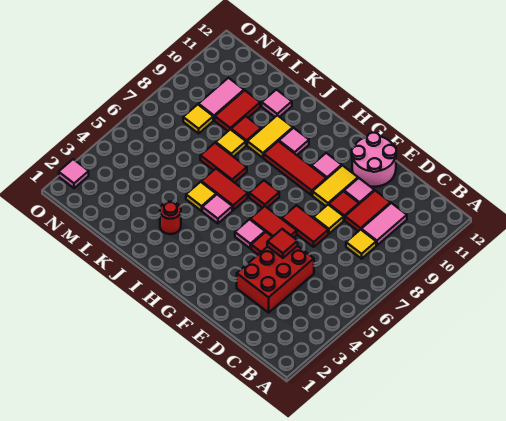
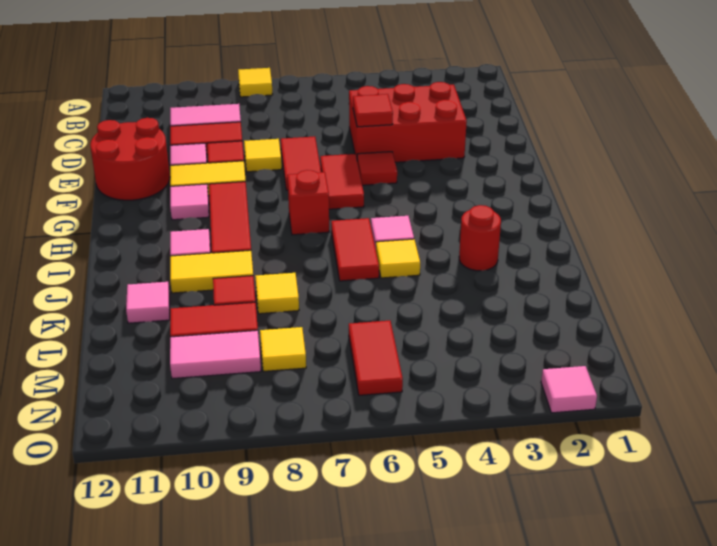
yellow tile C8 level 1 -> yellow tile A8 level 1
pink round brick E11:F12 level 1 -> red round brick E11:F12 level 1
pink tile G5 level 1 -> none
red tile H7 level 1 -> red brick H7 level 1
red tile J7:K7 level 1 -> red tile M6:N6 level 1

